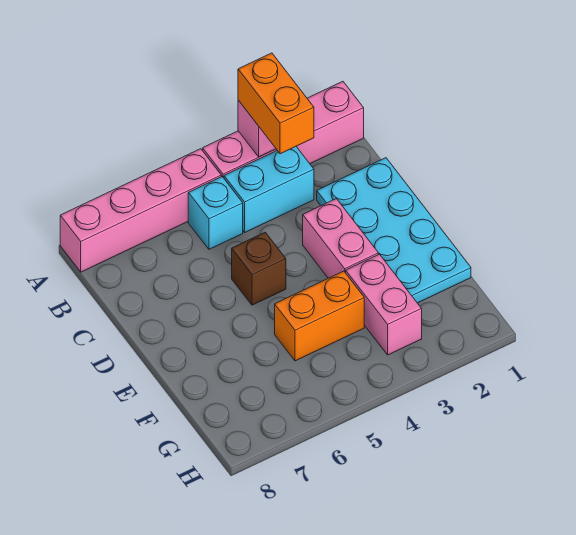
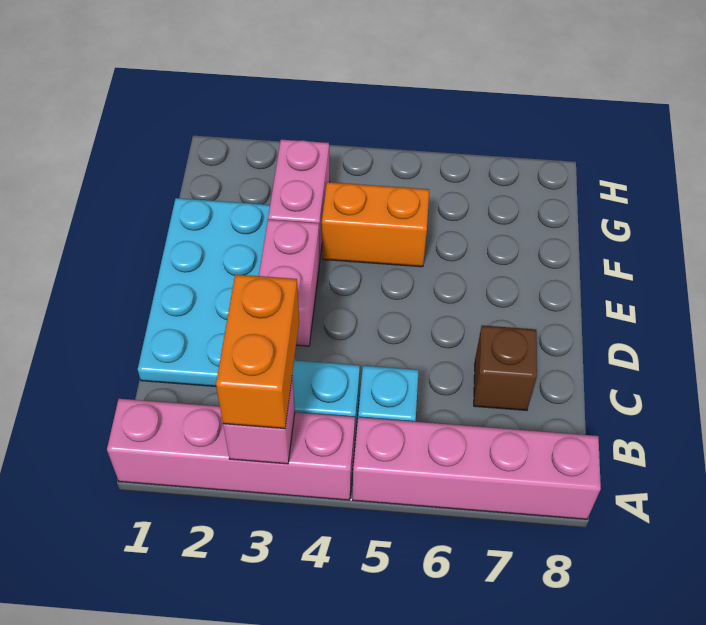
brown brick D5 level 1 -> brown brick C7 level 1

